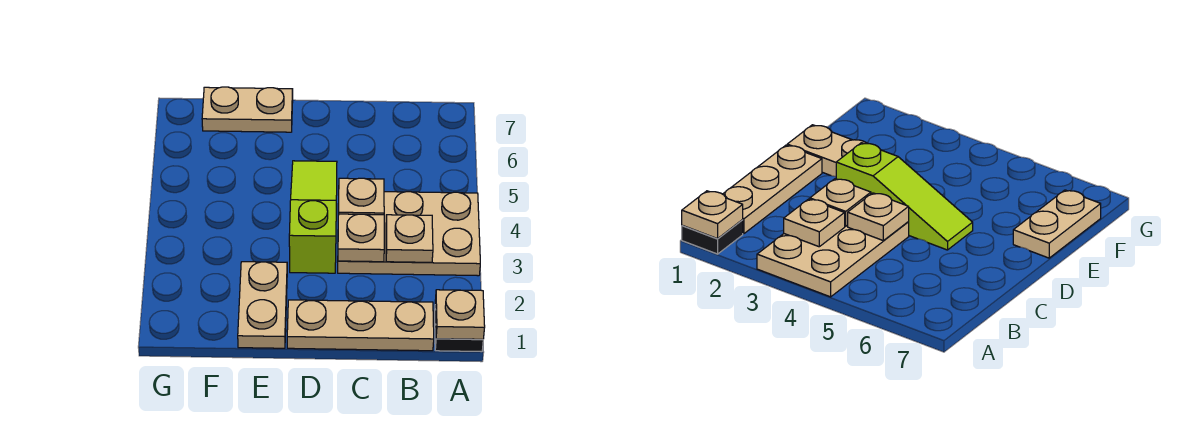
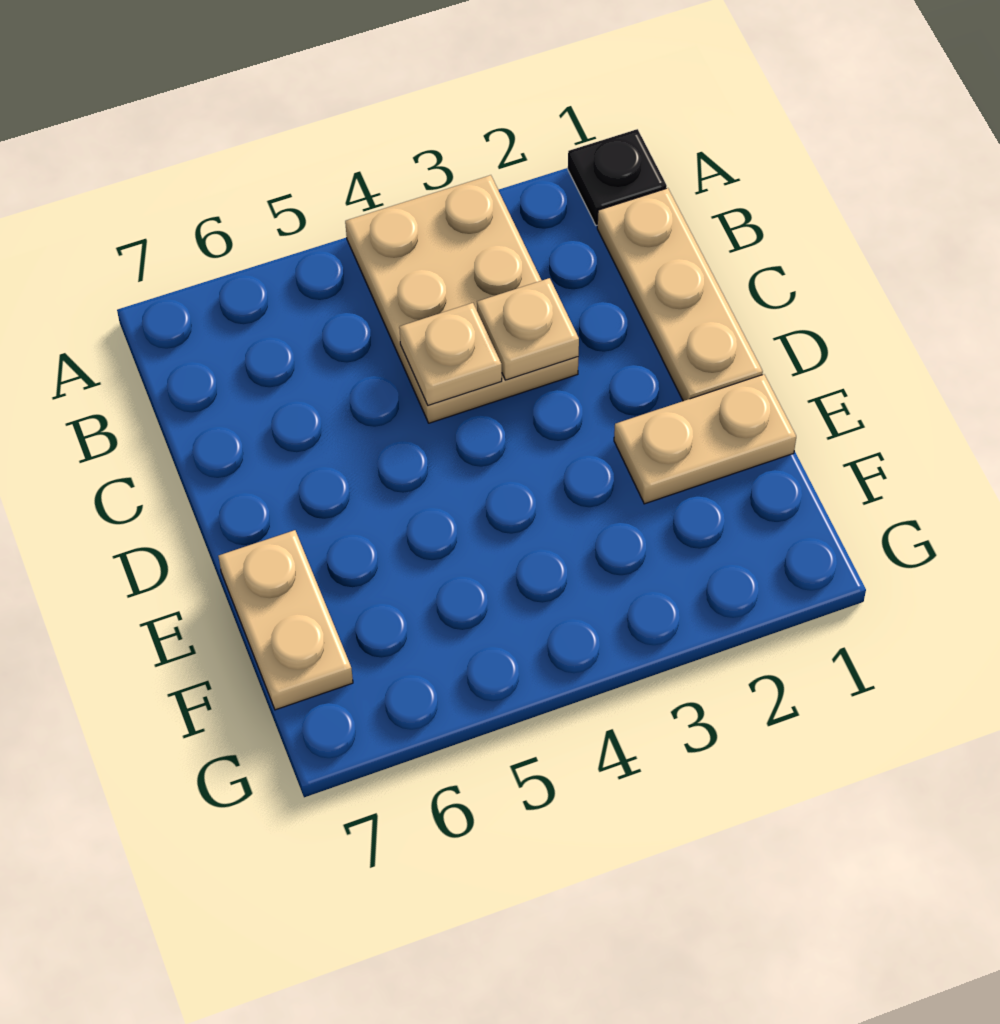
tan plate A1 level 2 -> none
tan plate B3 level 2 -> none
lime slope D3:D5 level 1 top 3 -> none

